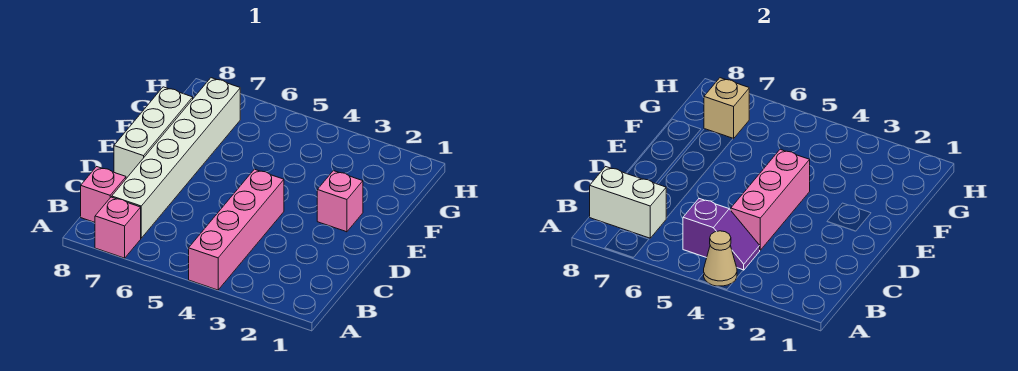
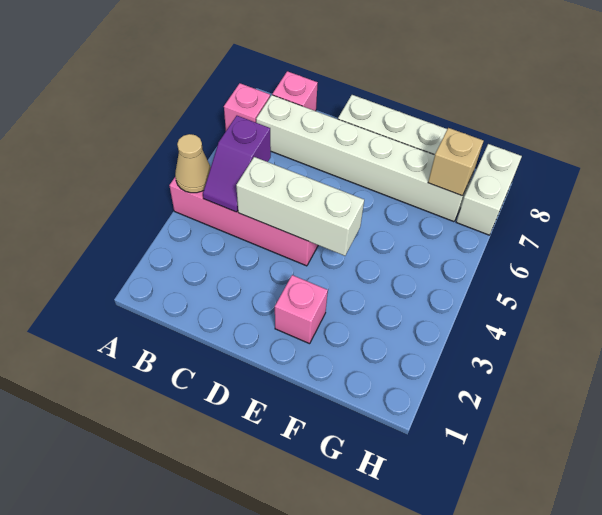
white brick B7:B8 level 2 -> white brick H7:H8 level 1
pink brick C4:E4 level 2 -> white brick C4:E4 level 2

